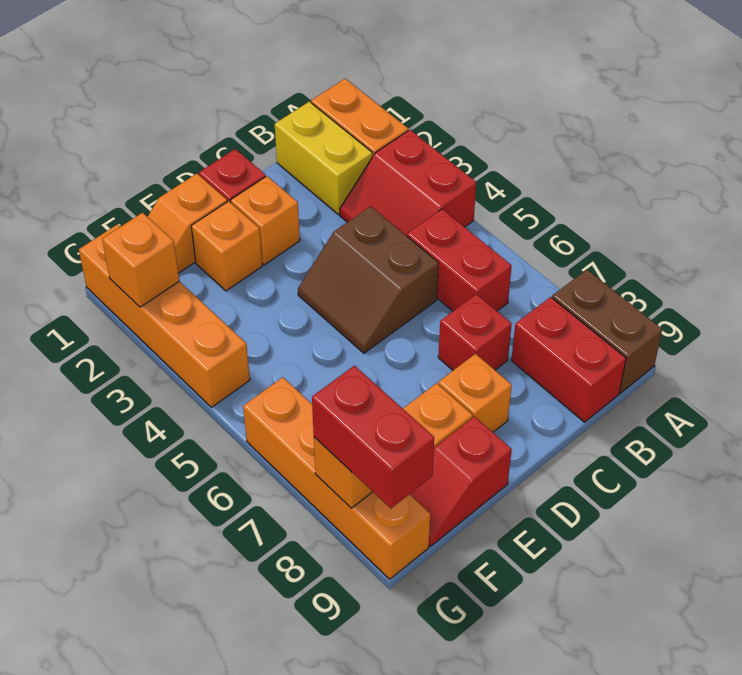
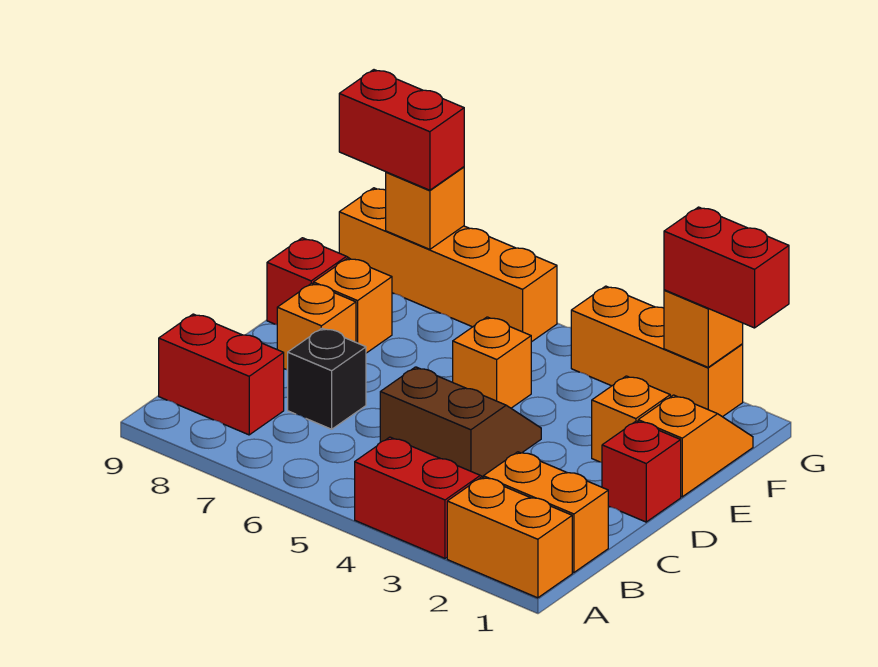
brown brick A8:A9 level 1 -> none
yellow brick B1:B2 level 1 -> orange brick B1:B2 level 1
red brick B5:B6 level 1 -> red brick G1:G2 level 3
red brick C7 level 1 -> black brick C7 level 1
orange brick D2 level 1 -> orange brick E5 level 1
orange brick G1:G4 level 1 -> orange brick G2:G4 level 1

